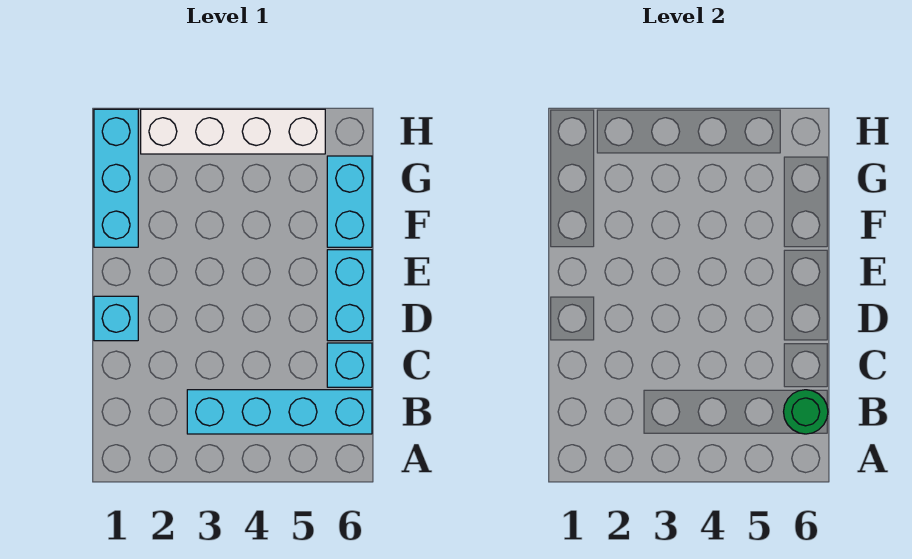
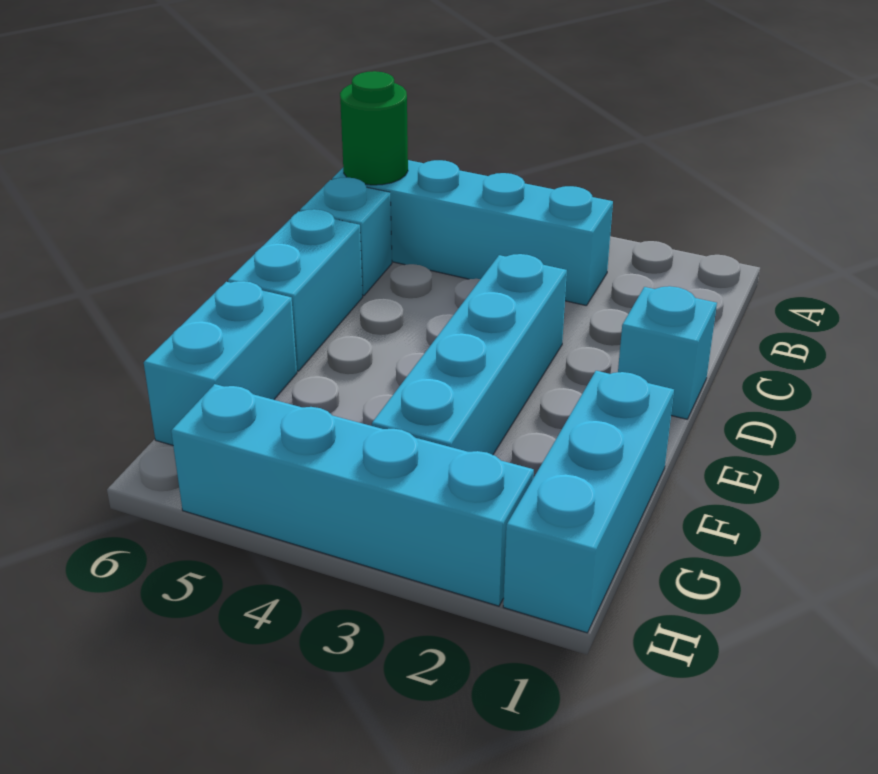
none -> cyan brick D3:G3 level 1
white brick H2:H5 level 1 -> cyan brick H2:H5 level 1

